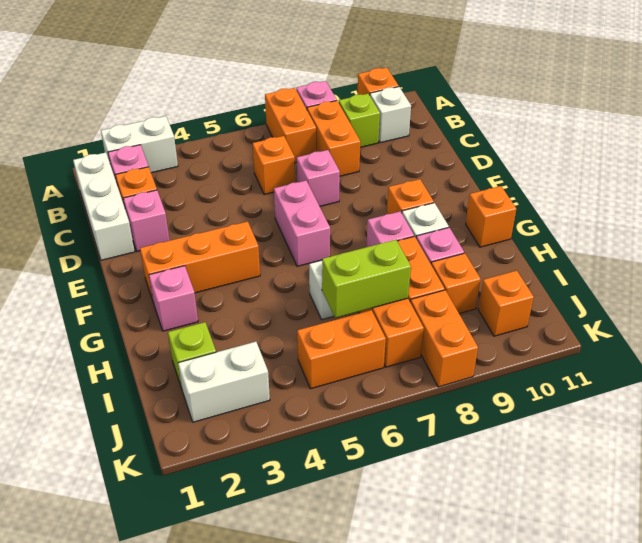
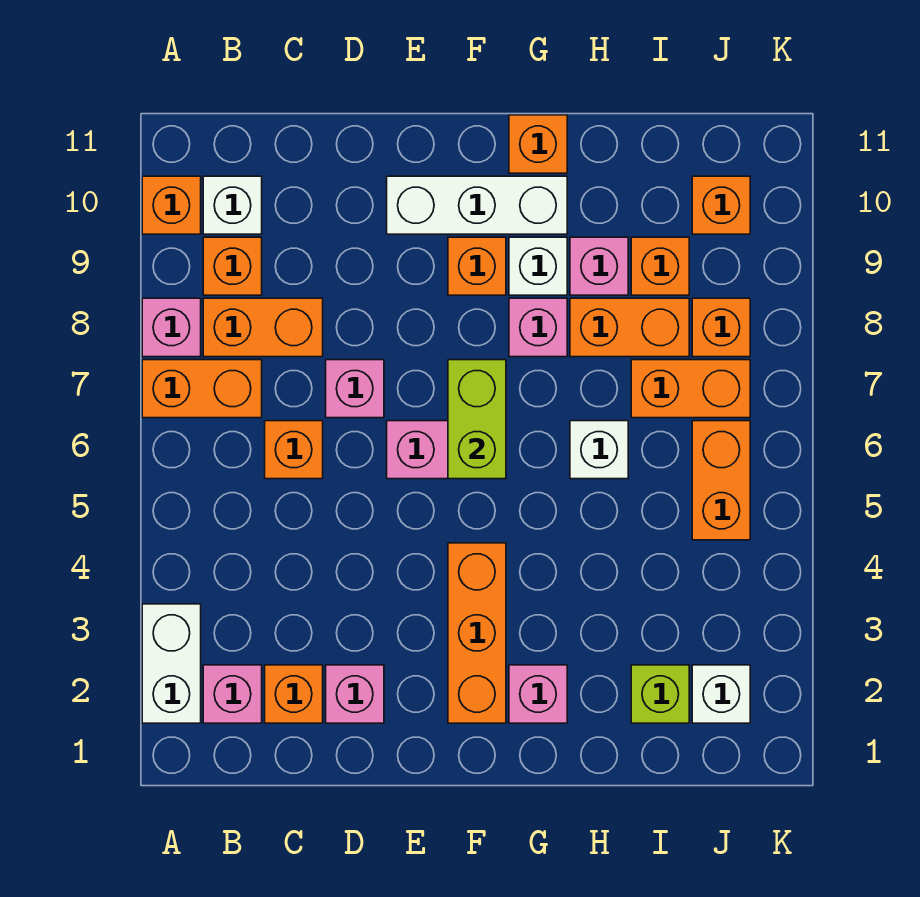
white brick B1:D1 level 1 -> white brick E10:G10 level 1
lime brick B9 level 1 -> orange brick B9 level 1
lime brick I6:I7 level 2 -> lime brick F6:F7 level 2
white brick J2:J3 level 1 -> white brick J2 level 1
orange brick J8:K8 level 1 -> orange brick J8 level 1

